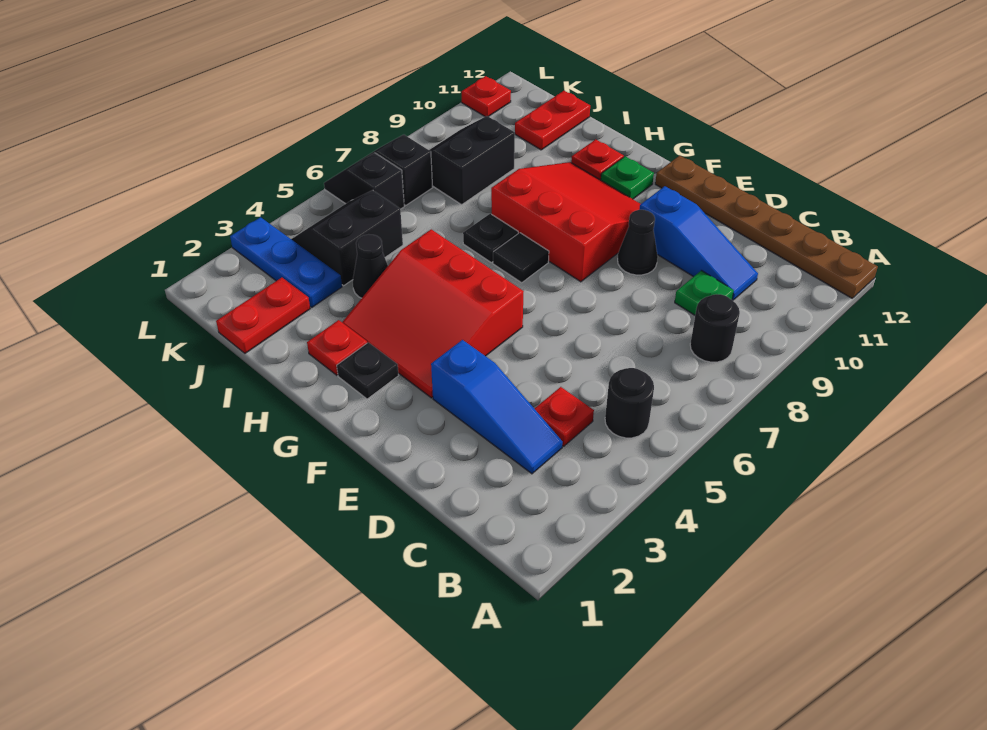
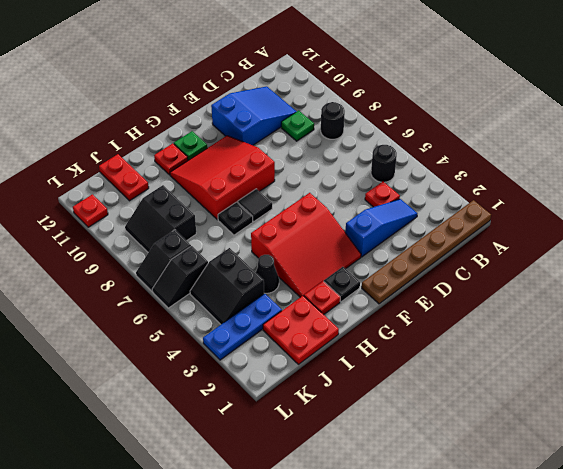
brown plate A12:F12 level 1 -> brown plate A1:F1 level 1
blue slope C10:E10 level 1 top E -> blue slope C10:E11 level 1 top E
black cone E9 level 1 -> none
red plate J1:J2 level 1 -> red plate I1:J2 level 1

